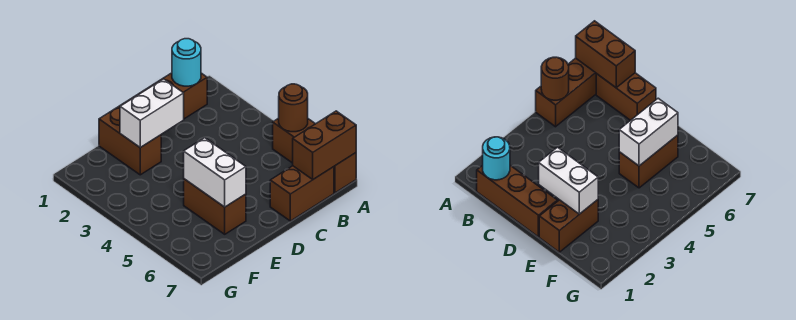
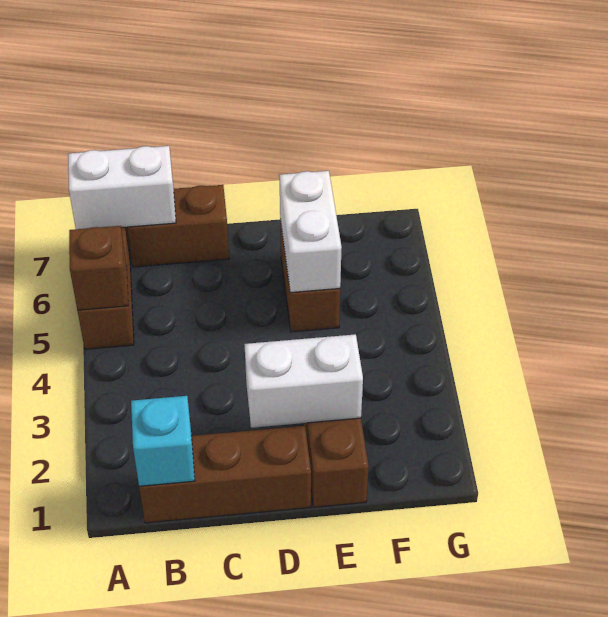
brown round brick A5 level 2 -> brown brick A5 level 2
brown brick A7:B7 level 2 -> white brick A7:B7 level 2
cyan round brick B1 level 2 -> cyan brick B1 level 2

